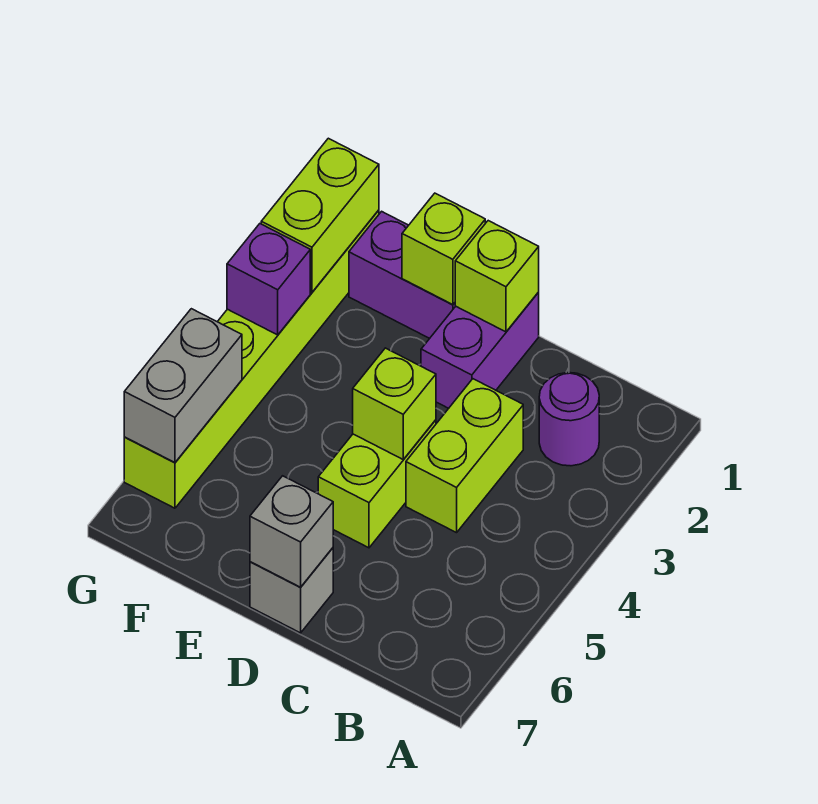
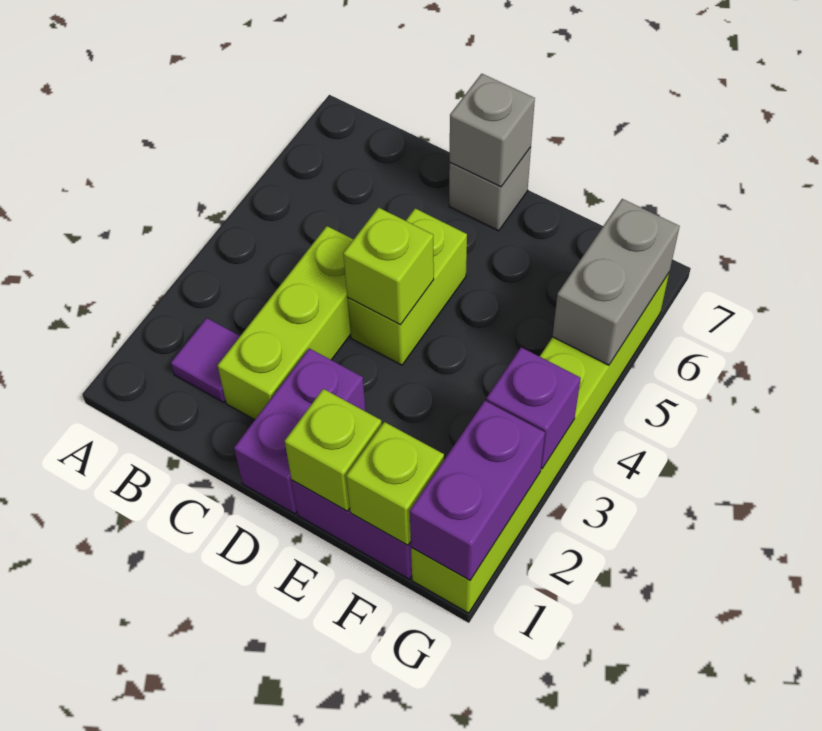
purple round brick B2 level 1 -> purple tile B2 level 1
lime brick C3:C4 level 1 -> lime brick C2:C4 level 1
lime brick D1 level 2 -> lime brick F1 level 2
lime brick G1:G2 level 2 -> purple brick G1:G2 level 2

